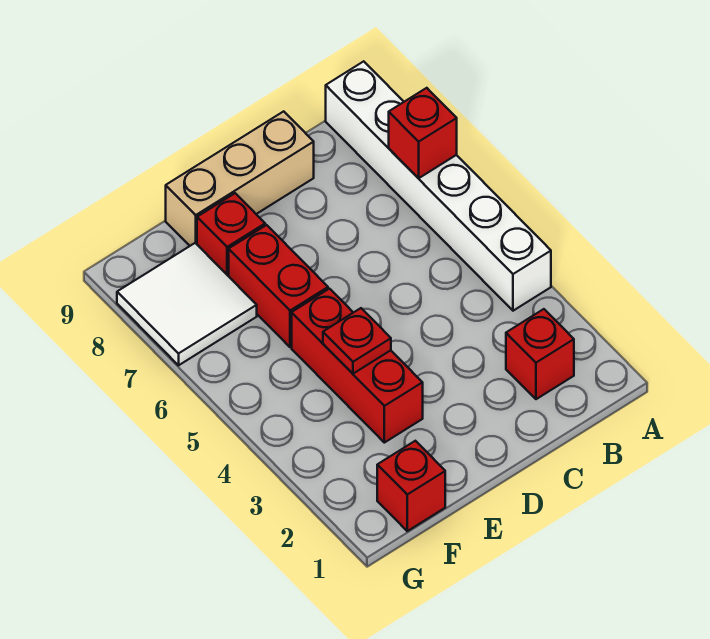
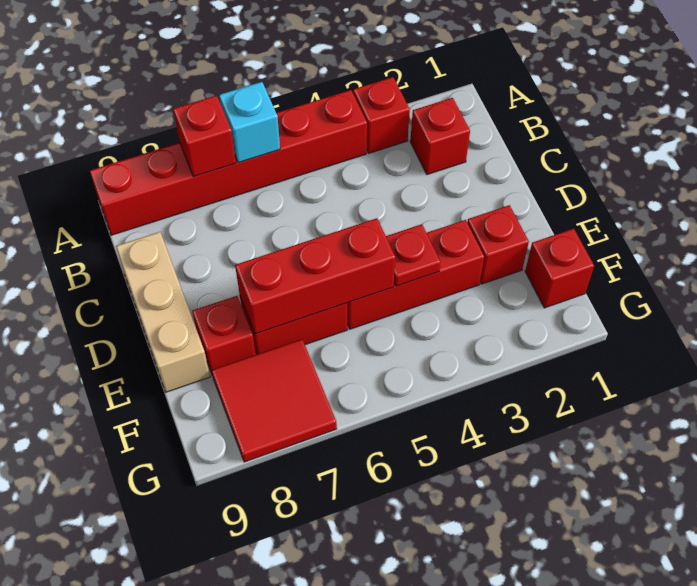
none -> red brick A3 level 1
white brick A4:A9 level 1 -> red brick A4:A9 level 1
none -> cyan brick A6 level 2
none -> red brick E2 level 1
none -> red brick E5:E7 level 2
white tile F7:G8 level 1 -> red tile F7:G8 level 1

